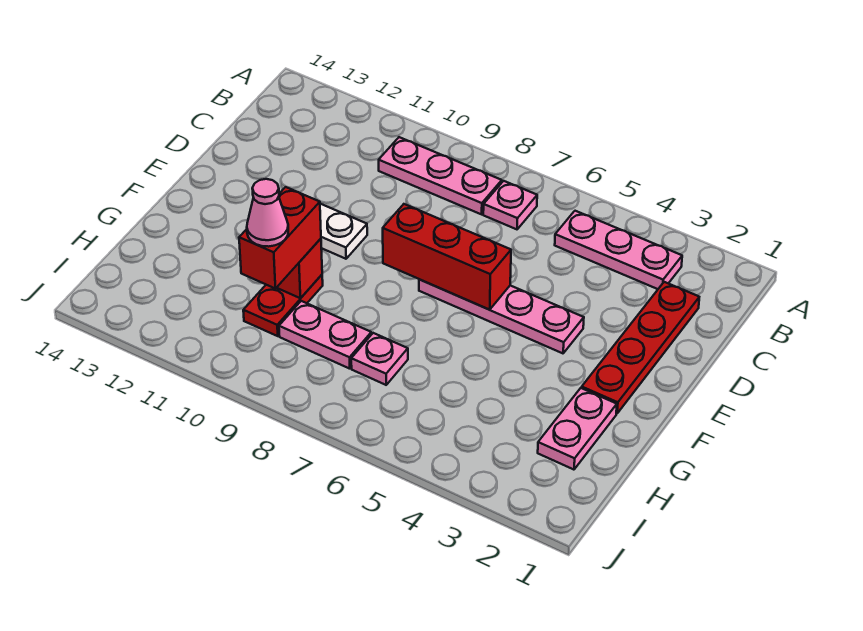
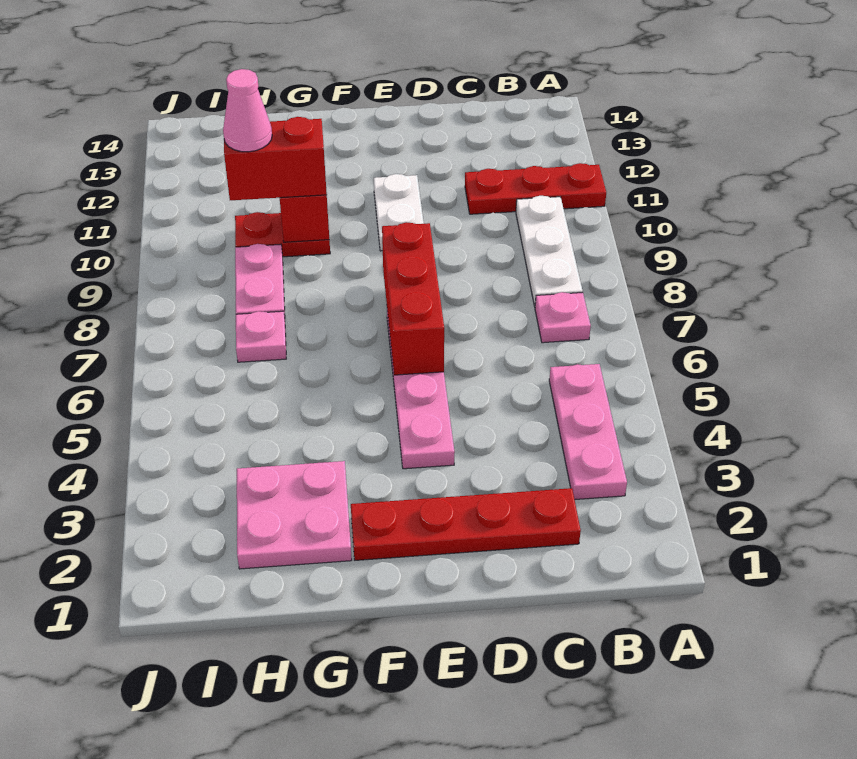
none -> red plate A11:C11 level 1
pink plate B8:B10 level 1 -> white plate B8:B10 level 1
pink plate G2:H2 level 1 -> pink plate G2:H3 level 1

